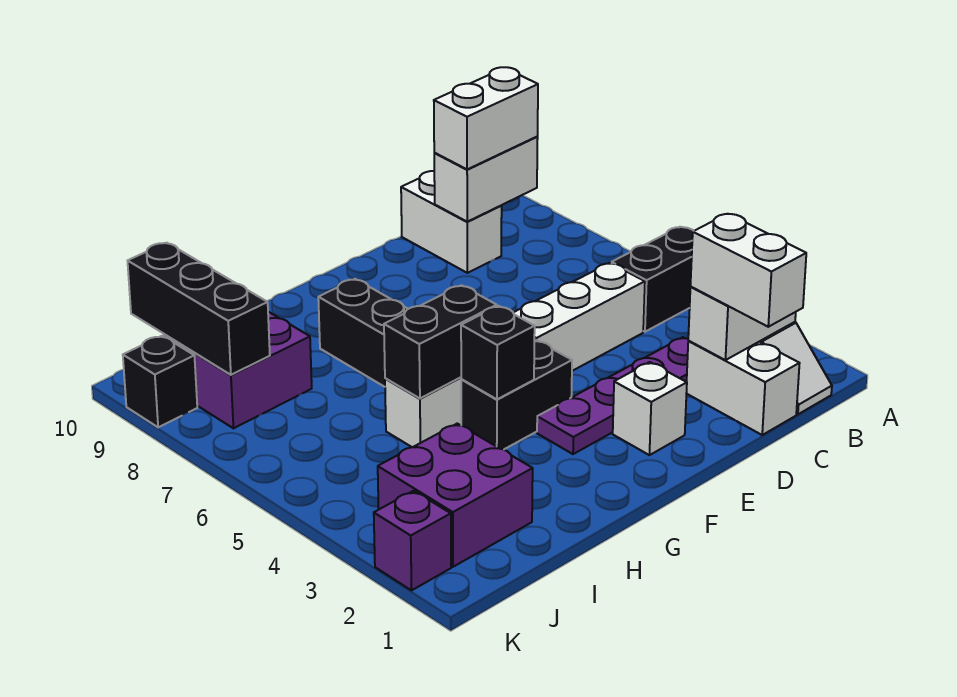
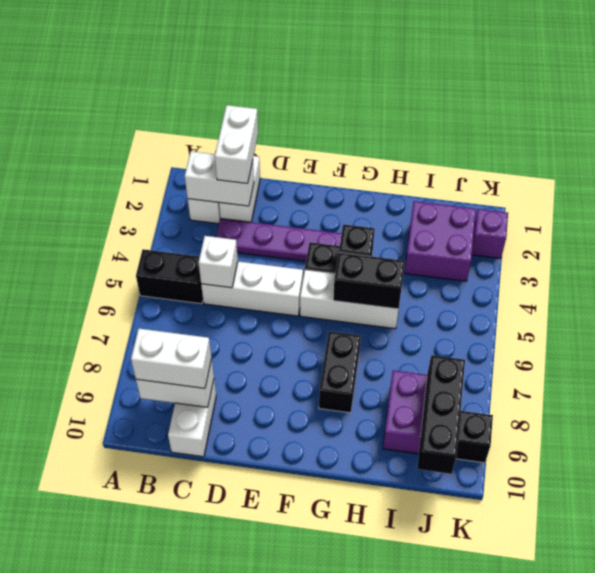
white brick E2 level 1 -> white brick C5 level 2

